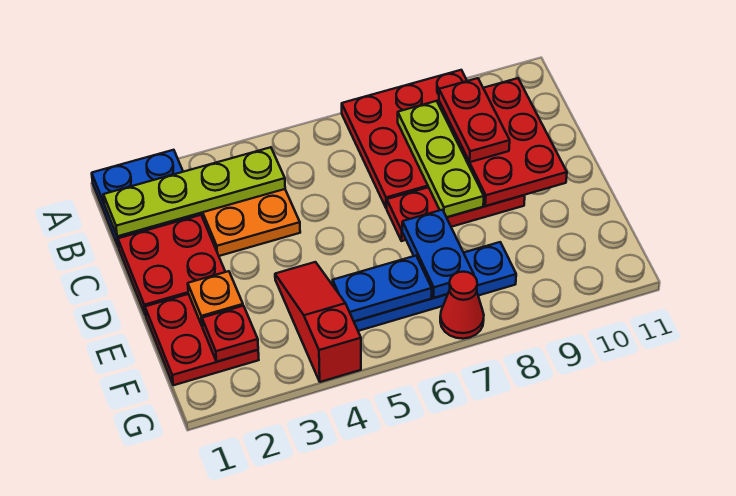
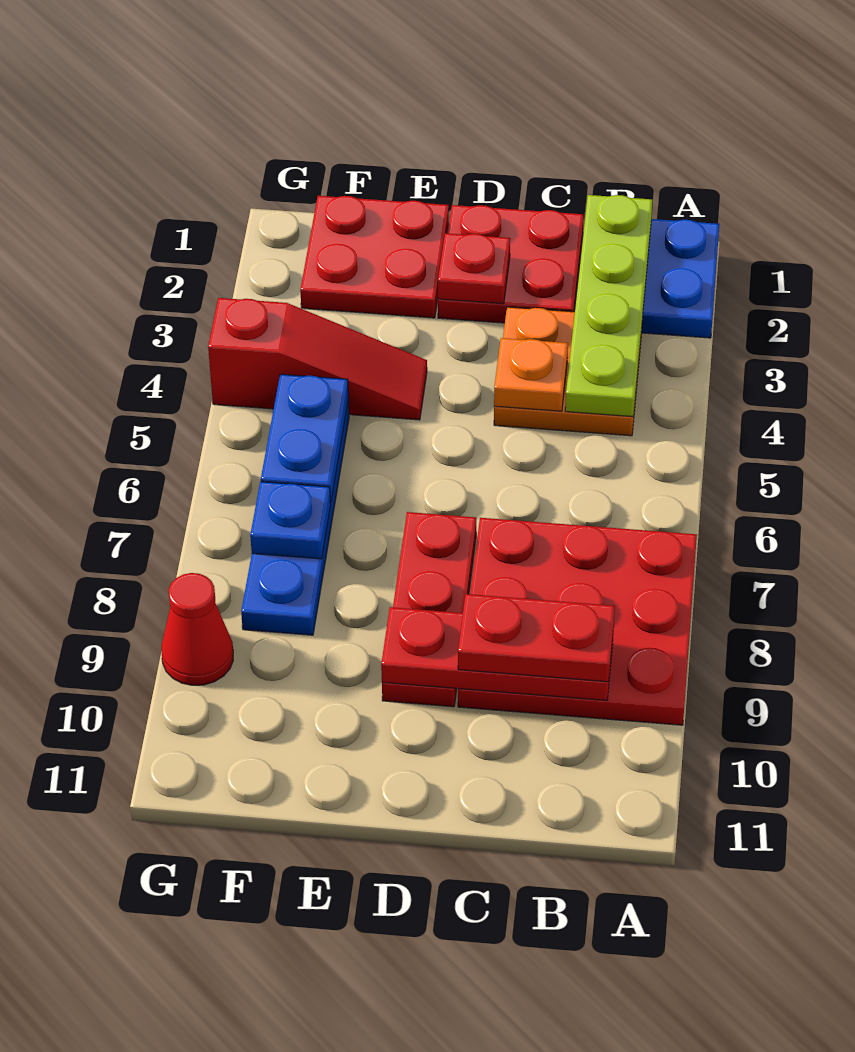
lime plate B8:D8 level 2 -> none
red plate B9:D10 level 2 -> red plate B9:D9 level 2
orange plate E2 level 2 -> orange plate C4 level 2
blue plate E7:F7 level 2 -> blue plate F7 level 2
red plate F2 level 2 -> red plate D2 level 2
red cone G7 level 1 -> red cone G9 level 1

